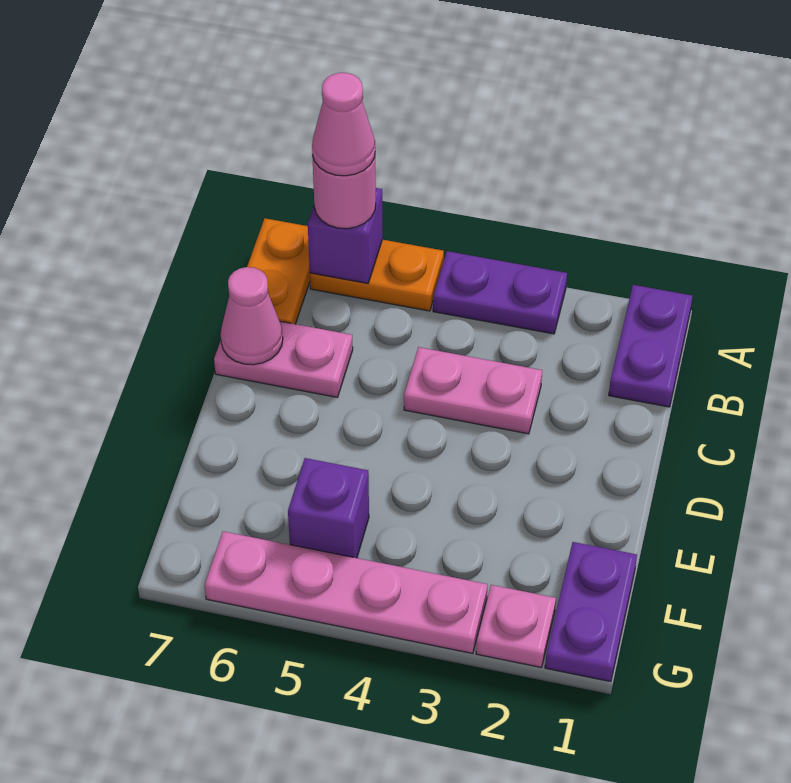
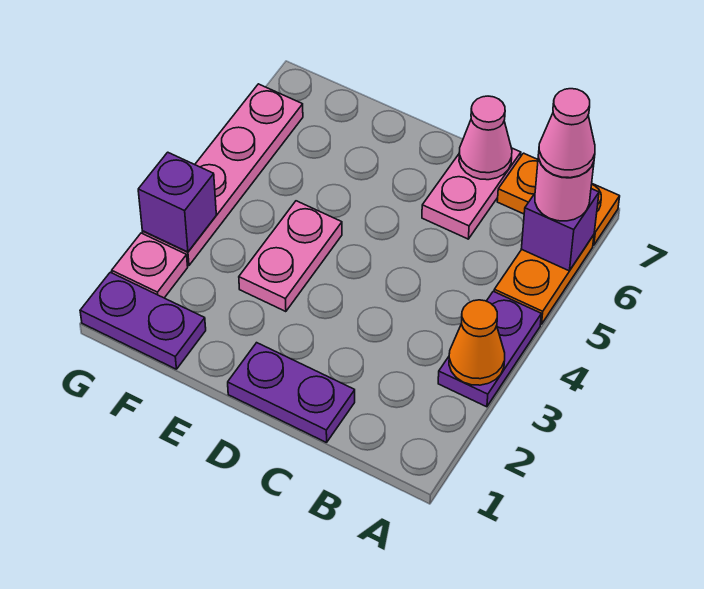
purple plate A1:B1 level 1 -> purple plate C1:D1 level 1
none -> orange cone A3 level 2
pink plate C3:C4 level 1 -> pink plate E3:E4 level 1
purple brick F5 level 1 -> purple brick G3 level 2

